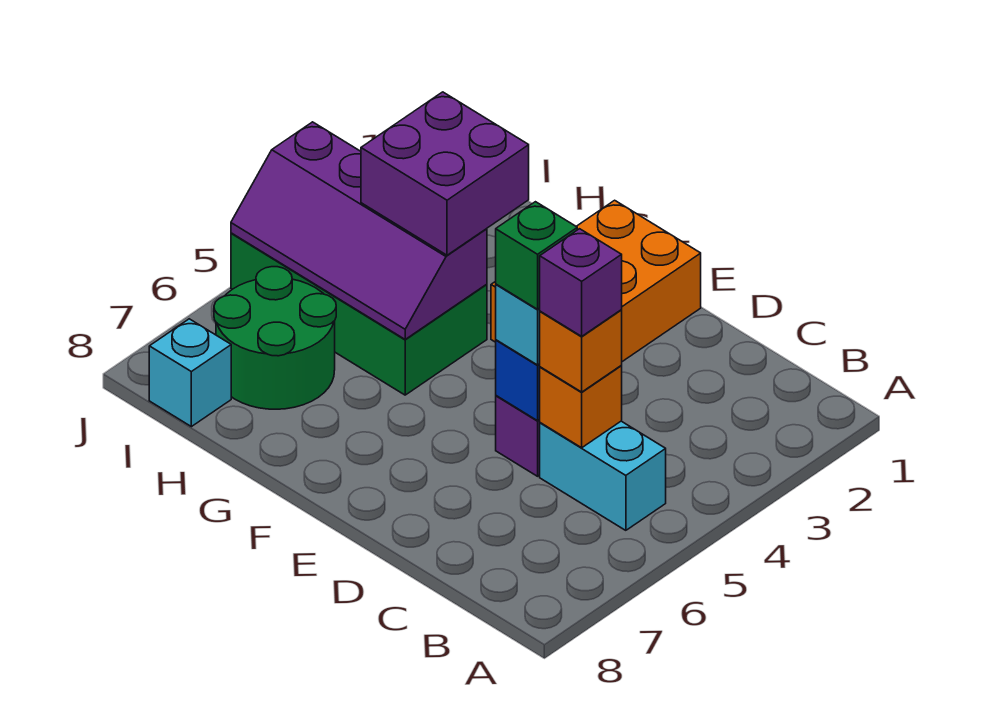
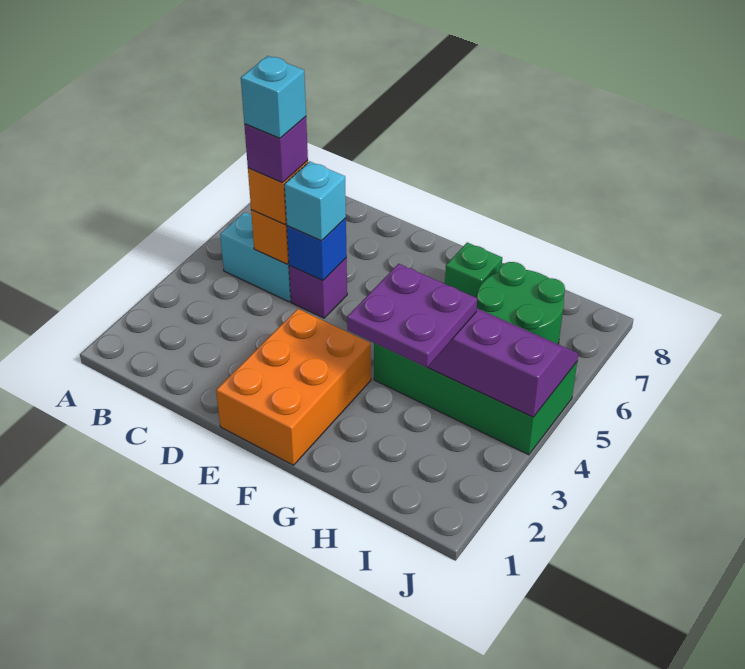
green brick D5 level 4 -> green brick G7 level 1
purple brick G3:H4 level 3 -> purple plate G3:H4 level 3
cyan brick I8 level 1 -> cyan brick C5 level 5

